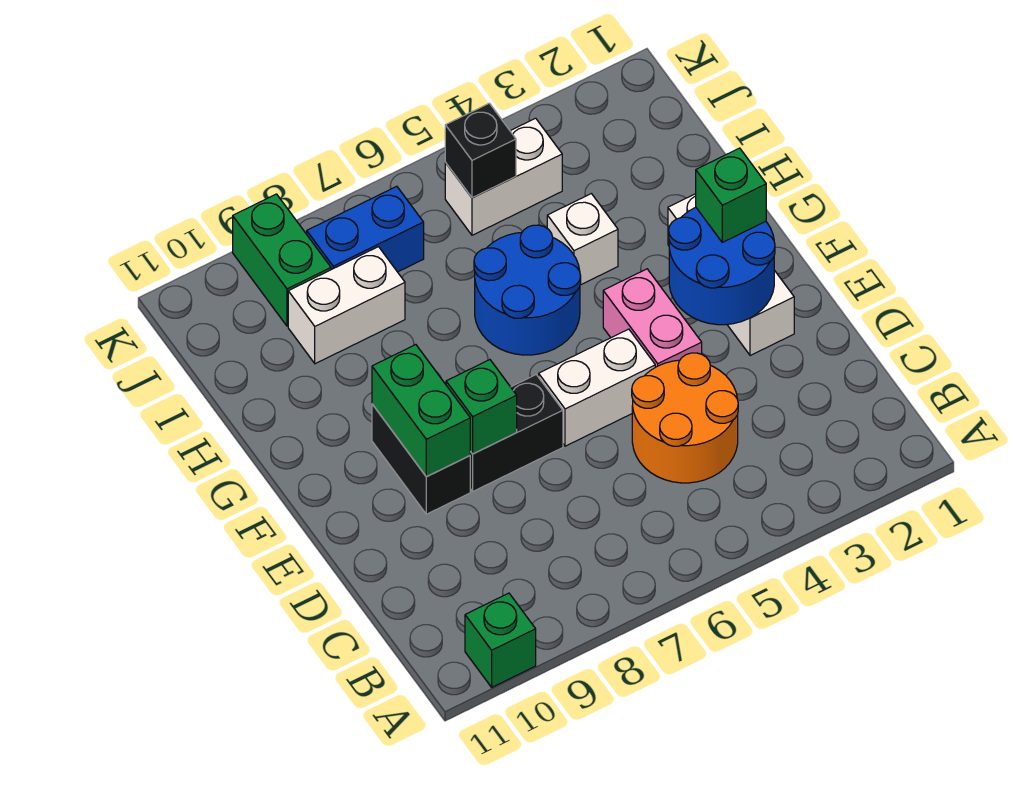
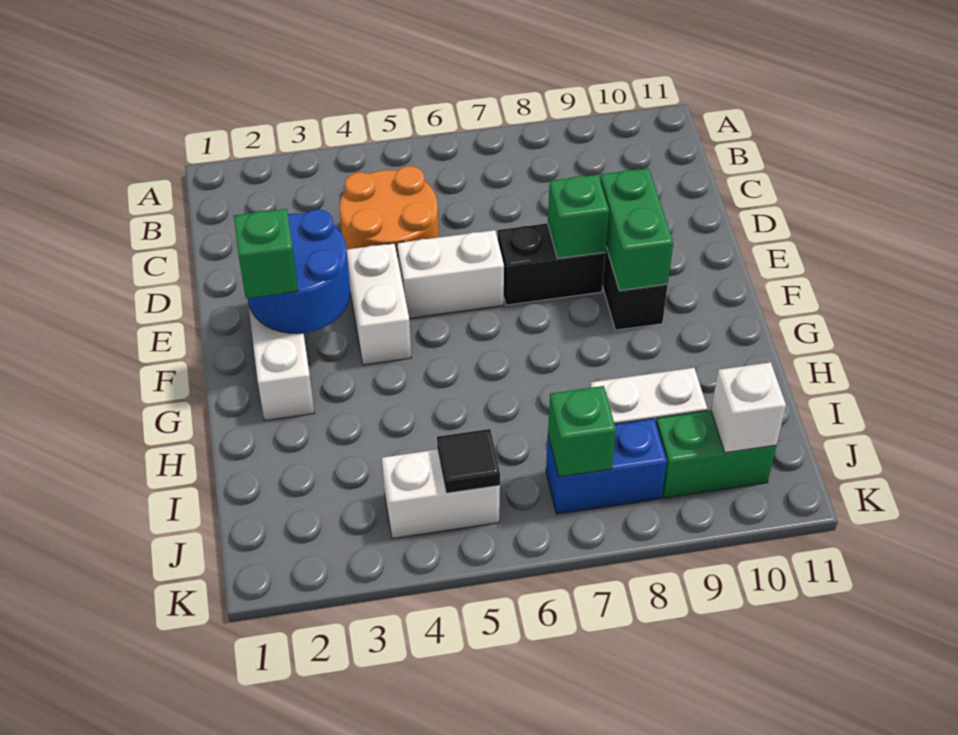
green brick A10 level 1 -> green brick J7 level 2
pink brick E4:F4 level 1 -> white brick E4:F4 level 1
blue round brick G5:H6 level 1 -> none
white brick H4 level 1 -> white brick J10 level 2
black brick J5 level 2 -> black tile J5 level 2
green brick J9:K9 level 1 -> green brick J9:J10 level 1

